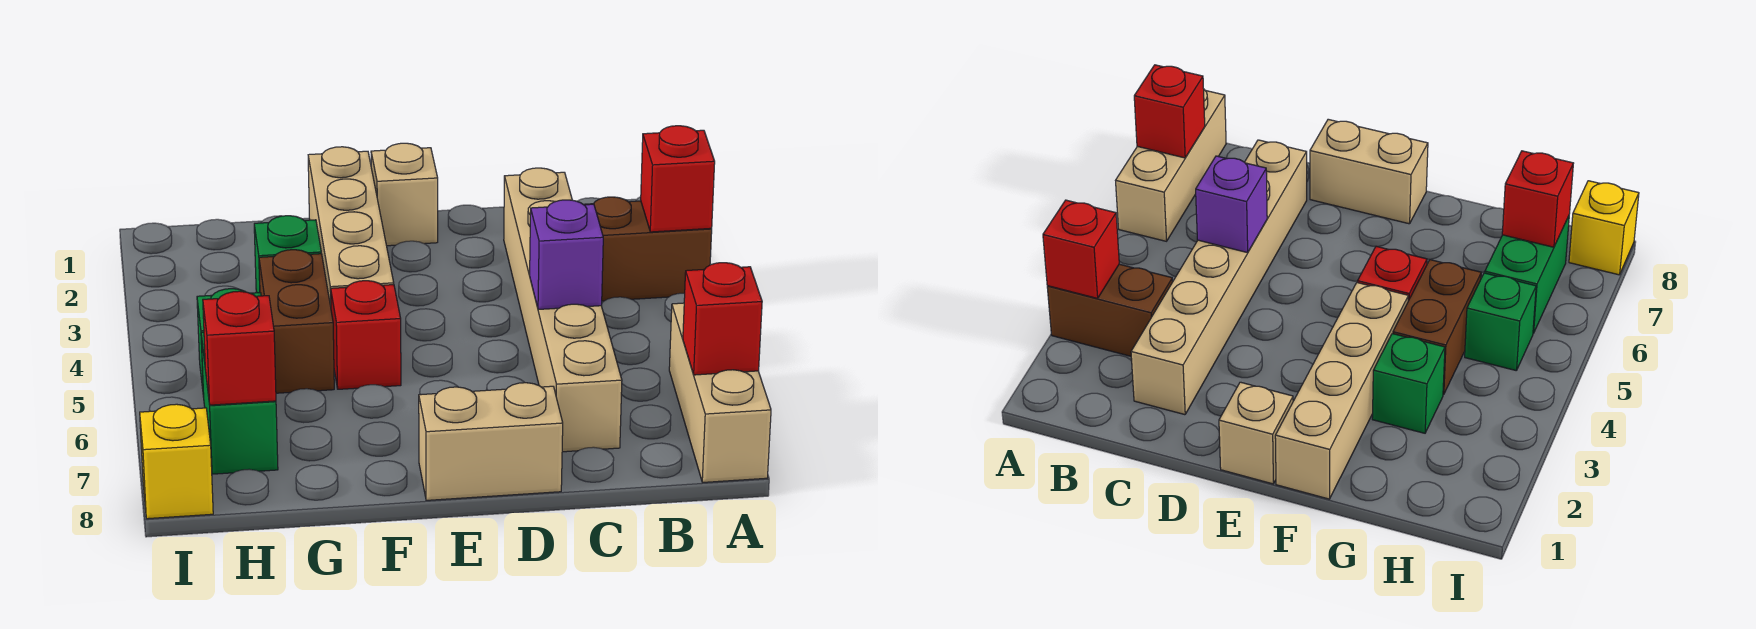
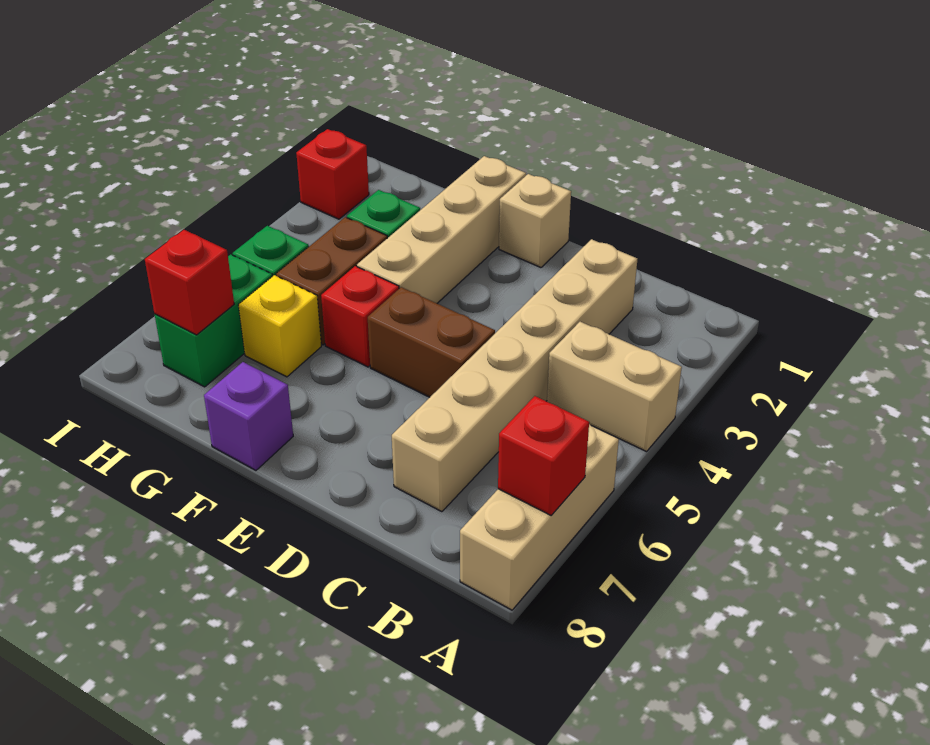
brown brick A3:B3 level 1 -> brown brick D5:E5 level 1
red brick A3 level 2 -> red brick I2 level 1
purple brick C5 level 2 -> purple brick F8 level 1
tan brick D8:E8 level 1 -> tan brick A4:B4 level 1
yellow brick I8 level 1 -> yellow brick G6 level 1

